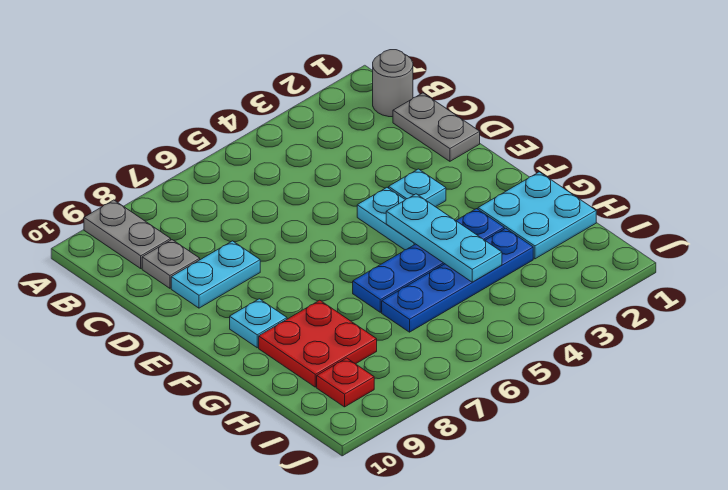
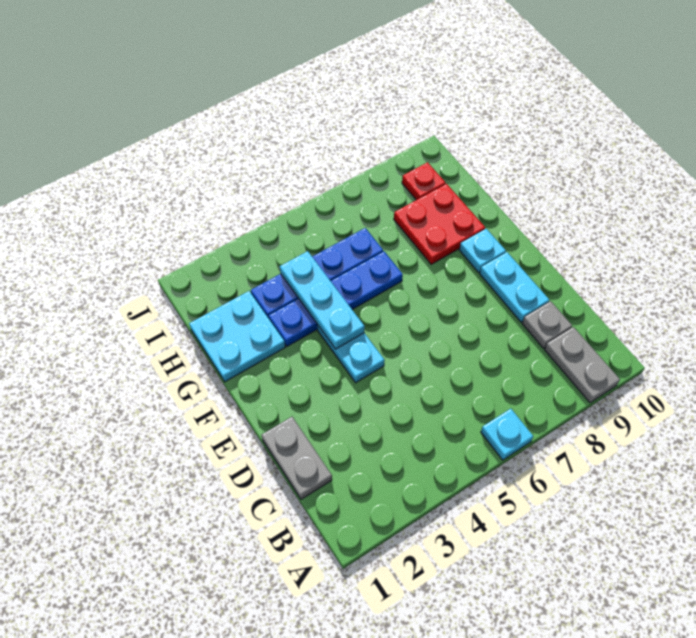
grey round brick B1 level 1 -> none
cyan plate D8:D9 level 1 -> cyan plate D9:E9 level 1
cyan plate E3 level 1 -> cyan plate A6 level 1

